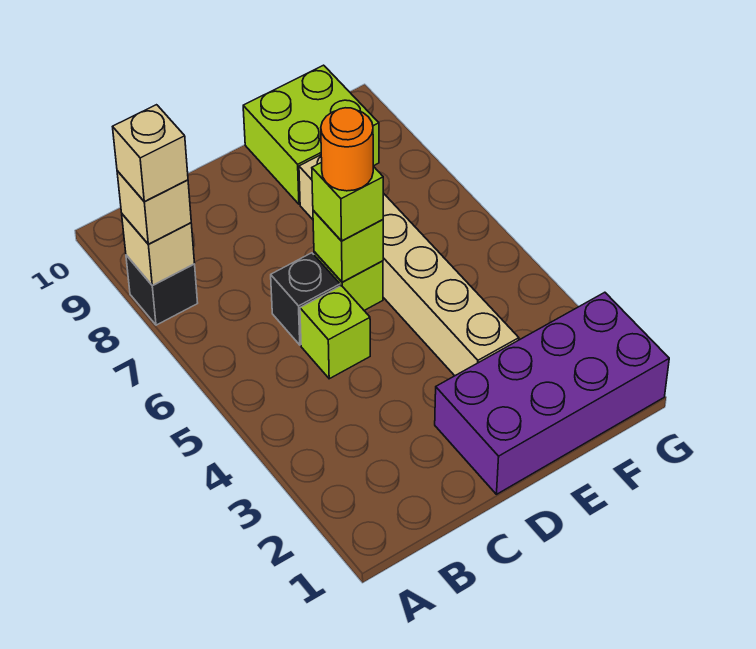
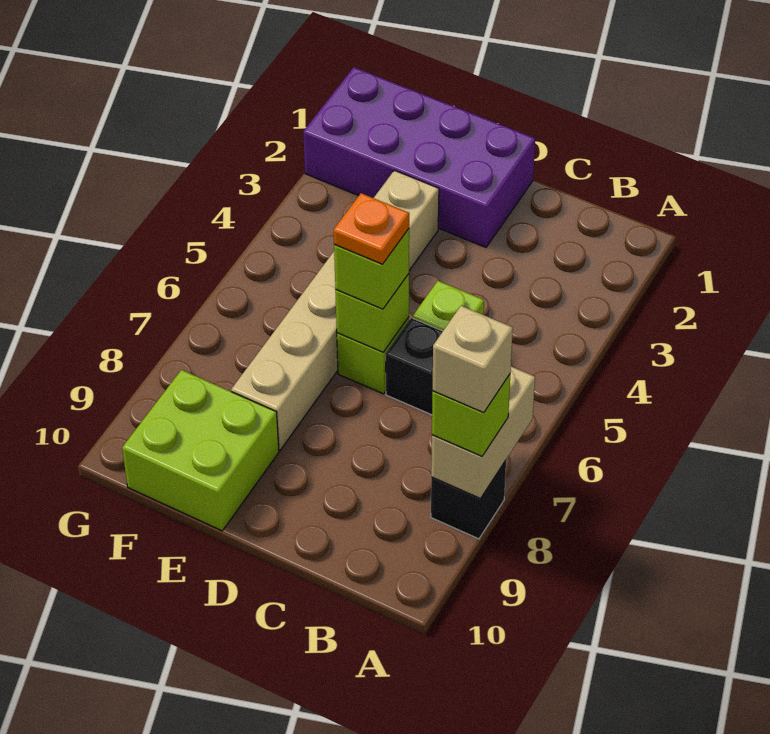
tan brick A8 level 2 -> tan brick A7:A8 level 2
tan brick A8 level 3 -> lime brick A8 level 3
orange round brick D6 level 4 -> orange plate D6 level 4

